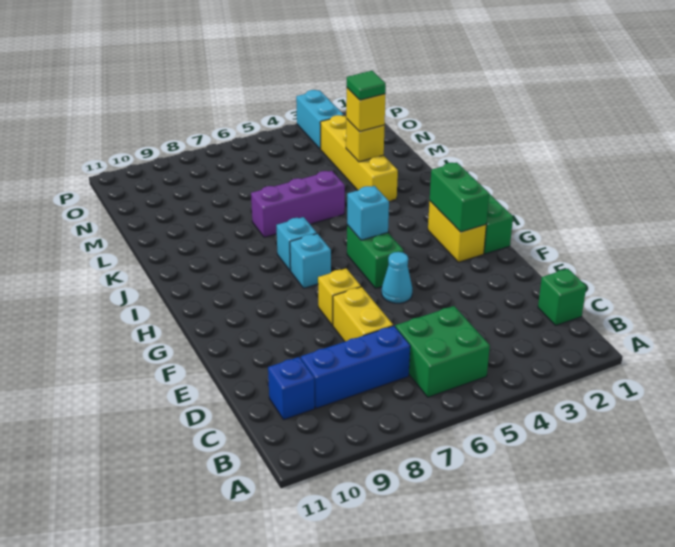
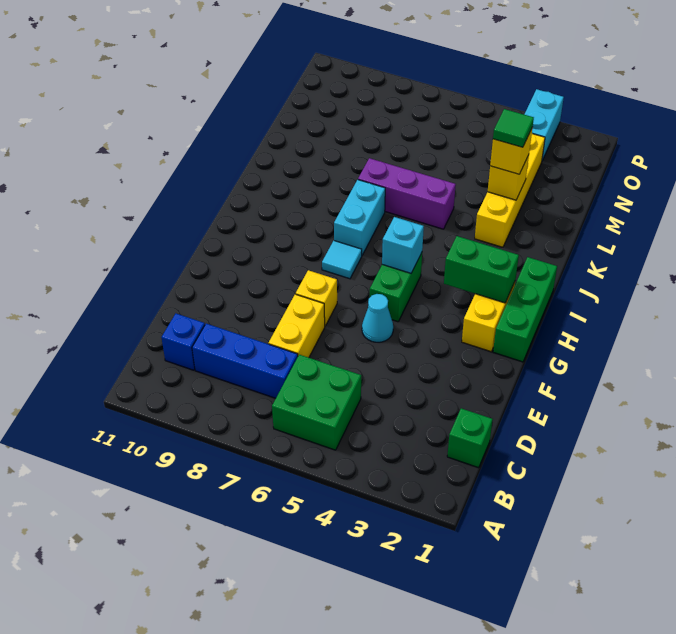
green brick G2:H2 level 2 -> green brick H2:H3 level 2
cyan brick H7 level 1 -> cyan tile H7 level 1
cyan brick I7 level 1 -> cyan brick I7:J7 level 1

